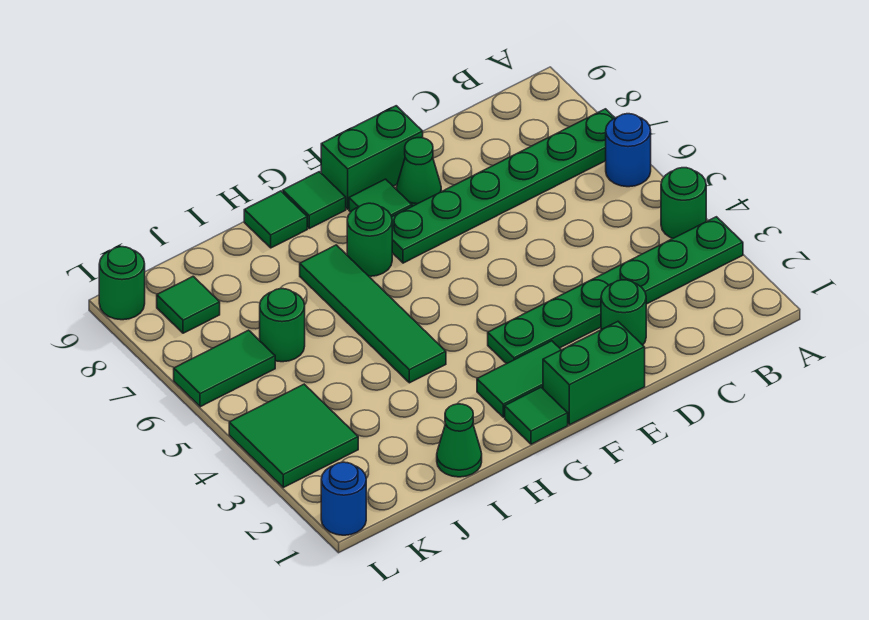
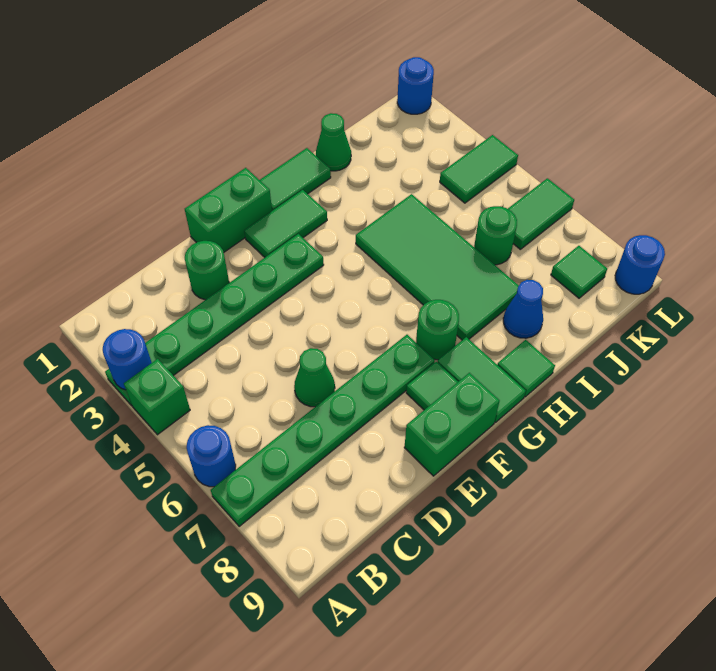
none -> blue round brick A3 level 2
green round brick A4 level 1 -> green brick A4 level 1
green cone E8 level 1 -> green cone D6 level 1
green tile G1 level 1 -> green tile G1:H1 level 1
green tile G9 level 1 -> green tile G8:G9 level 1
green tile H4:H7 level 1 -> green tile H4:I7 level 1
none -> blue cone I8 level 1
green tile K3:L4 level 1 -> green tile K4:L4 level 1
green round brick L9 level 1 -> blue round brick L9 level 1

